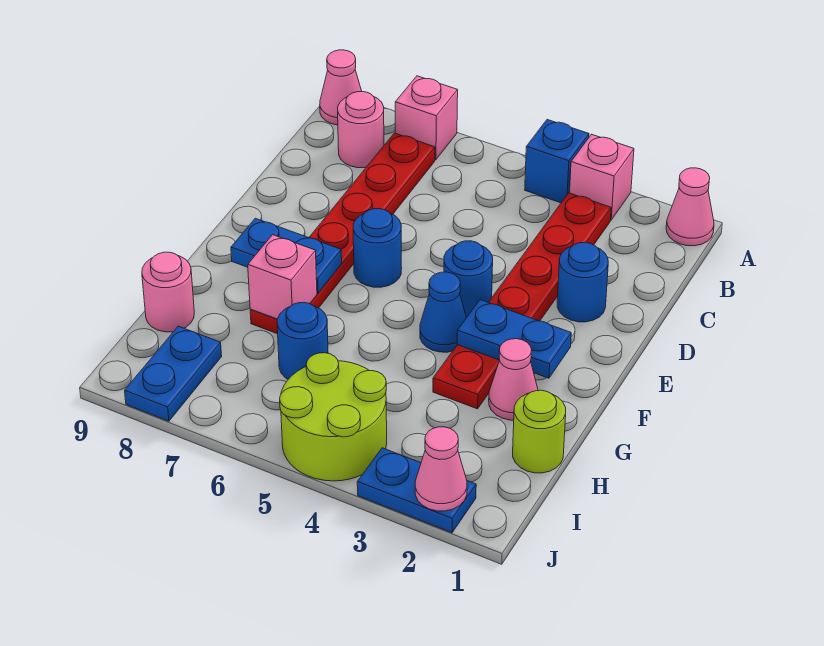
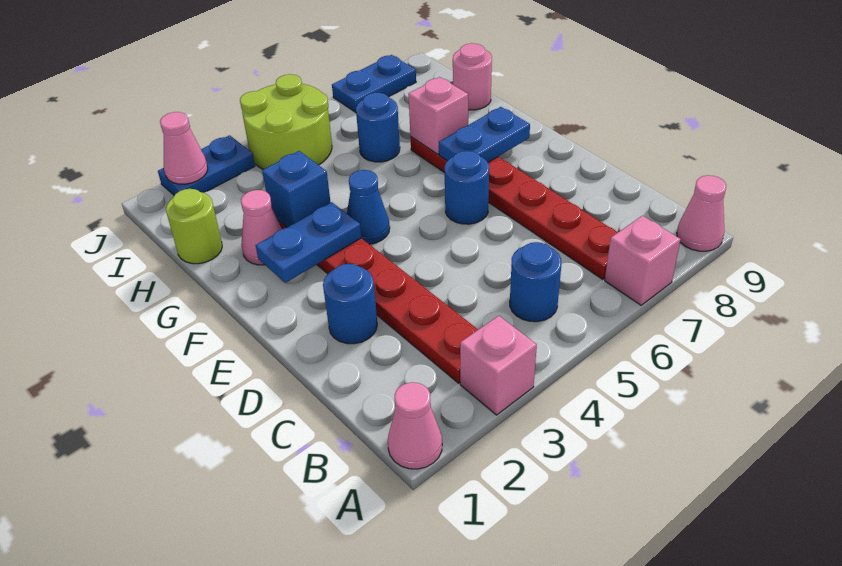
blue brick A4 level 1 -> blue brick G3 level 2
pink round brick B8 level 1 -> none
blue round brick E4 level 1 -> blue round brick B5 level 1
blue plate I8:J8 level 1 -> blue plate J7:J8 level 1

